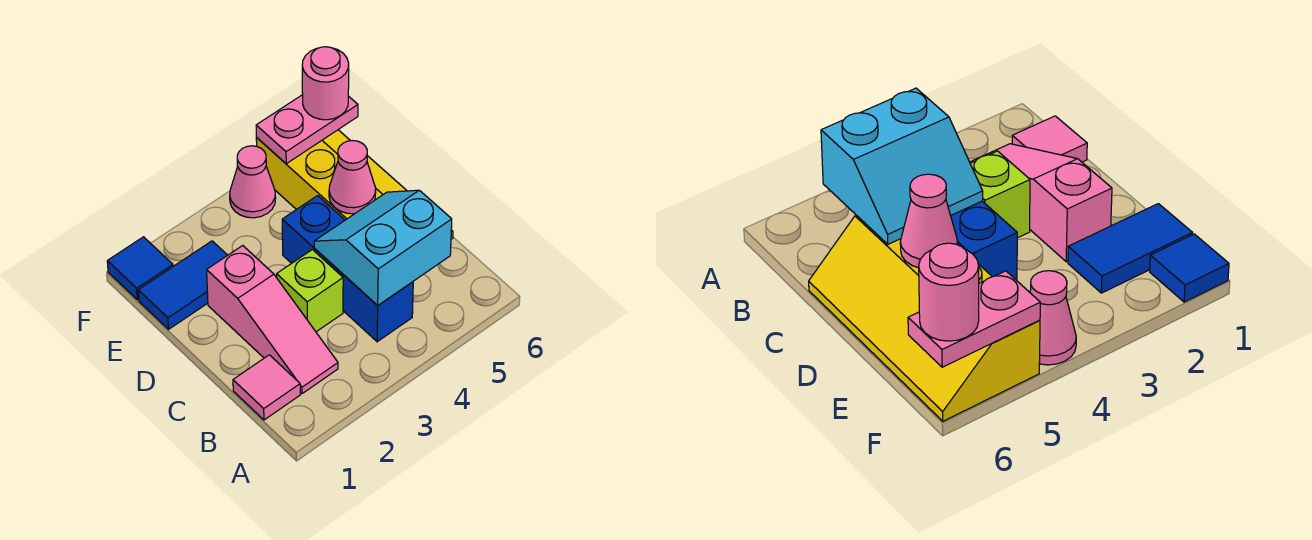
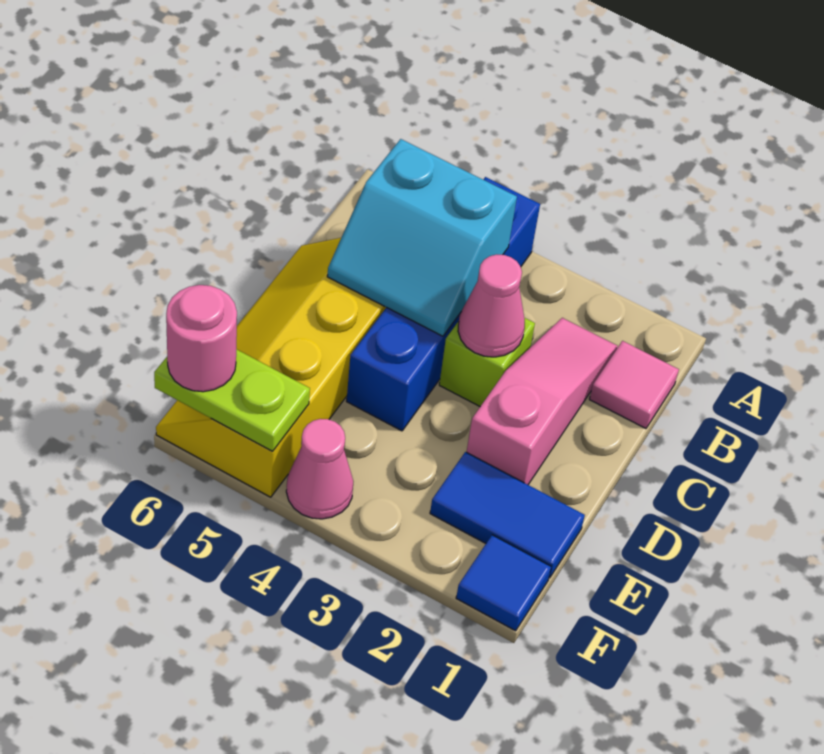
blue brick B4:D4 level 1 -> blue brick A4:D4 level 1
pink cone D5 level 2 -> pink cone C3 level 2
pink plate F5:F6 level 2 -> lime plate F5:F6 level 2

